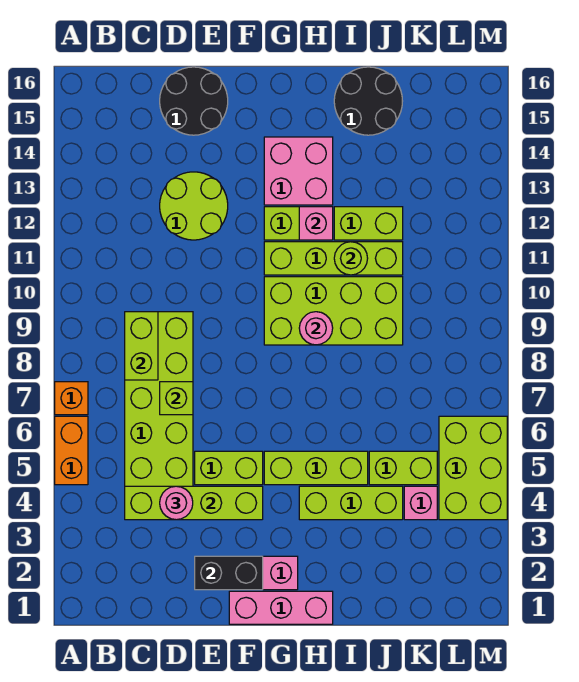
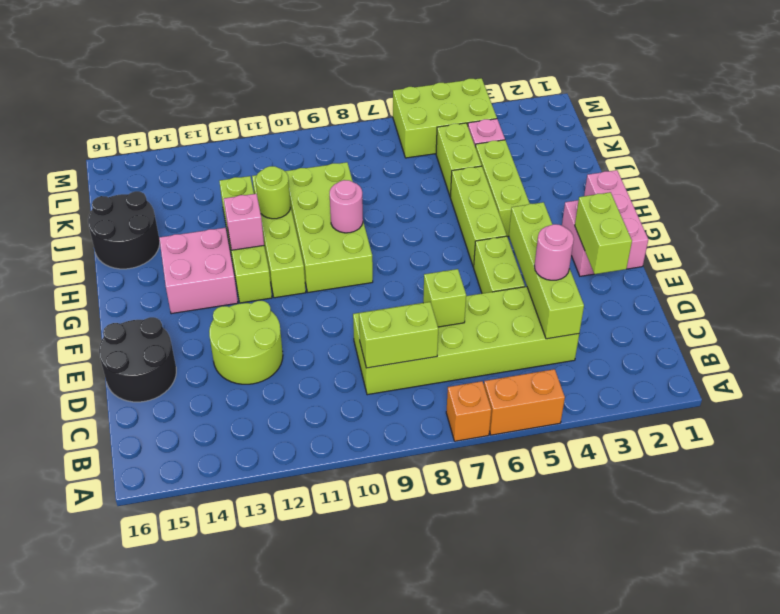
black brick E2:F2 level 2 -> lime brick E2:F2 level 2

